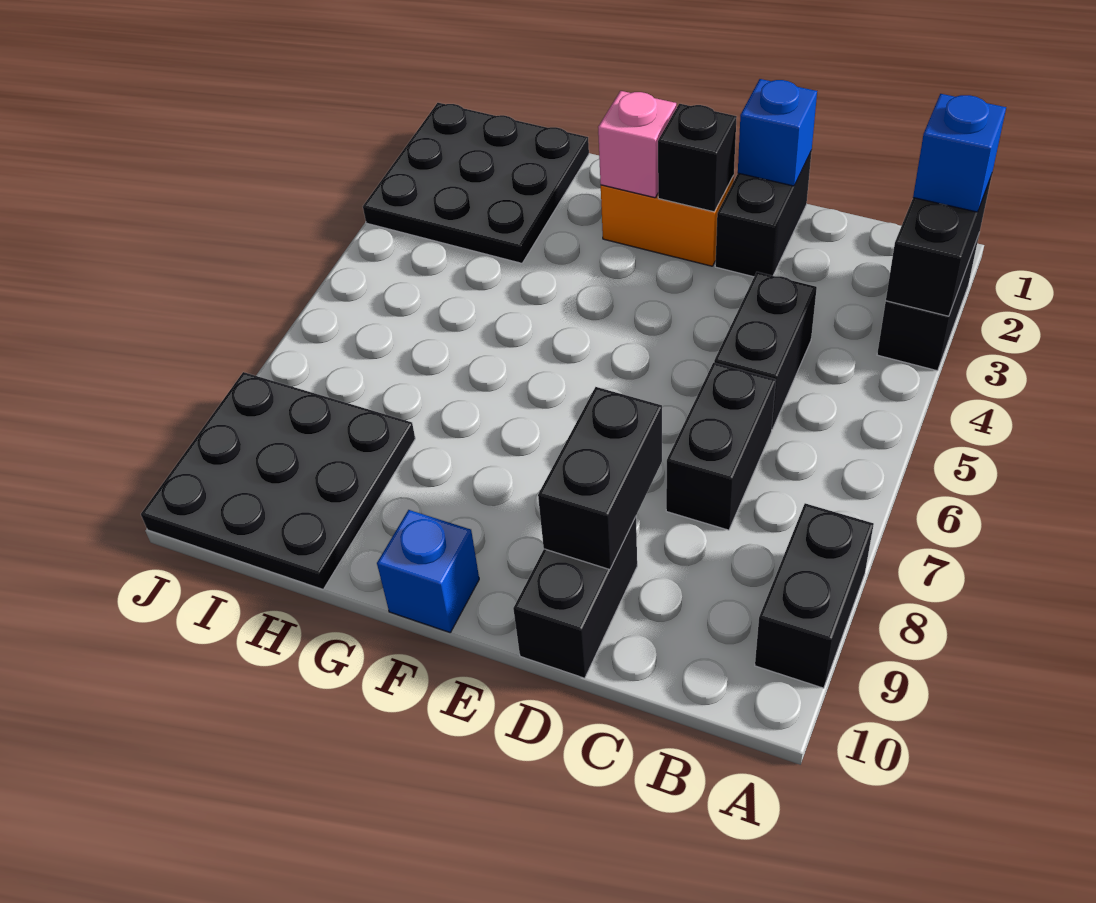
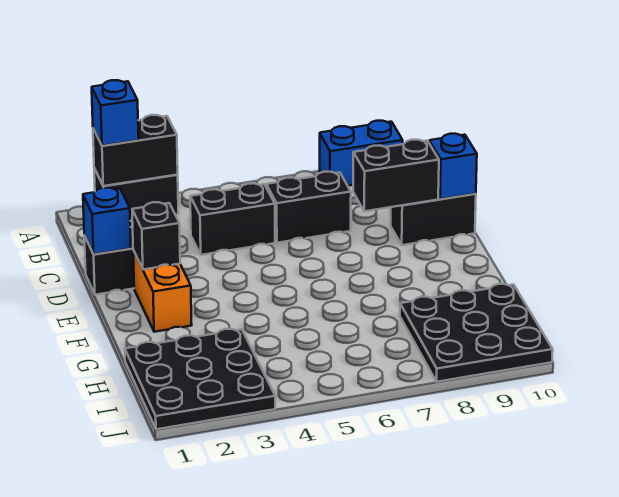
black brick A8:A9 level 1 -> blue brick A8:A9 level 1
pink brick F2 level 2 -> none
blue brick F10 level 1 -> blue brick D10 level 2

